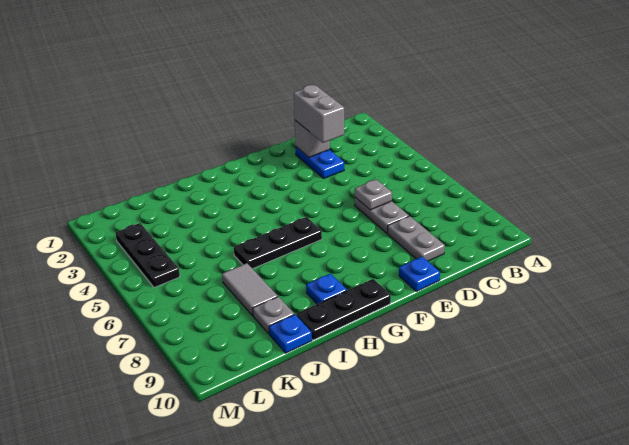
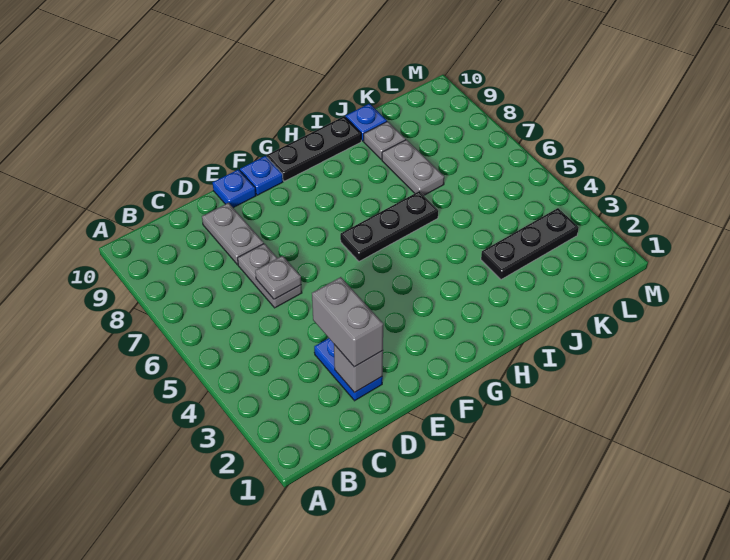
blue plate H9 level 1 -> blue plate F10 level 1
grey tile J7:J8 level 1 -> grey plate J7:J8 level 1
black plate L3:L5 level 1 -> black plate J3:L3 level 1

